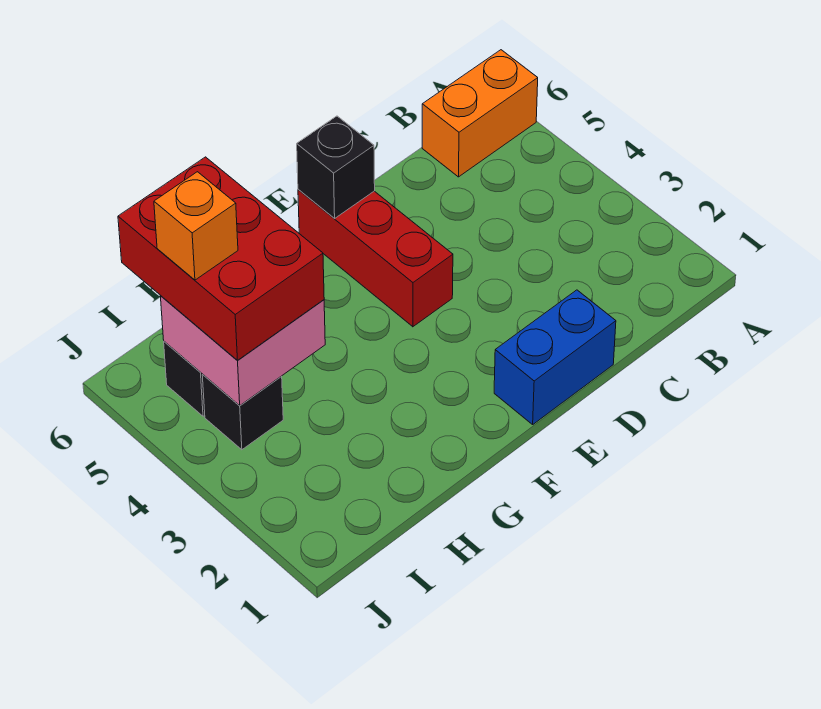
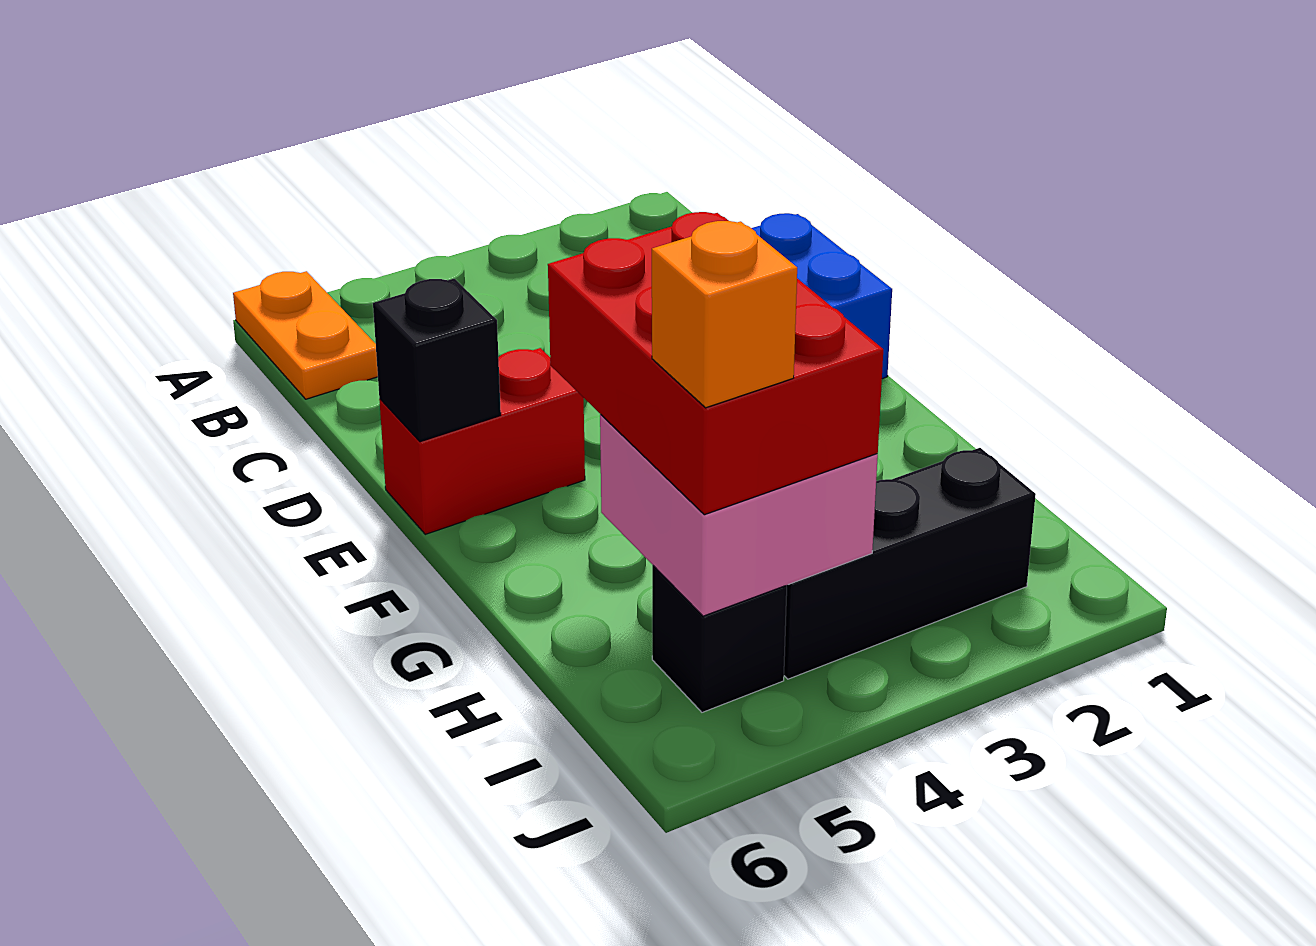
orange brick A6:B6 level 1 -> orange plate A6:B6 level 1
red brick E4:E6 level 1 -> red brick E5:E6 level 1
red brick H4:I6 level 3 -> red brick G4:I5 level 3
black brick I4 level 1 -> black brick I2:I4 level 1

